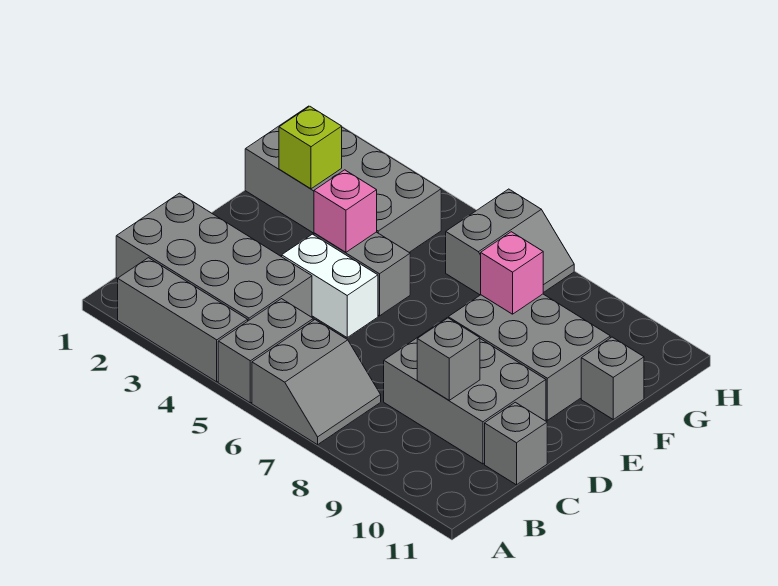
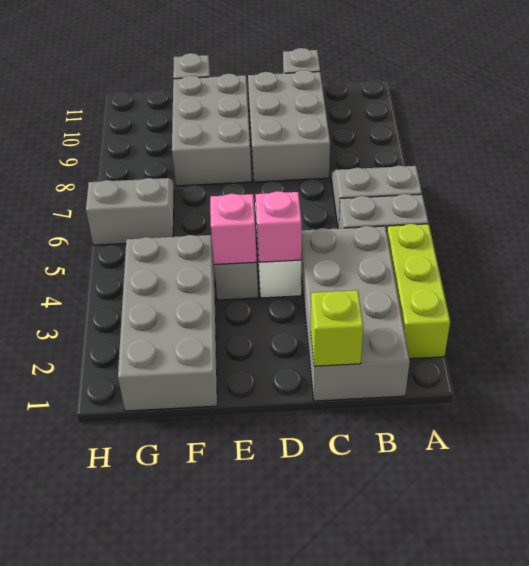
grey brick A2:A4 level 1 -> lime brick A2:A4 level 1
grey brick C9 level 2 -> none
lime brick F2 level 2 -> lime brick C1 level 2
pink brick F8 level 2 -> pink brick D4 level 2

